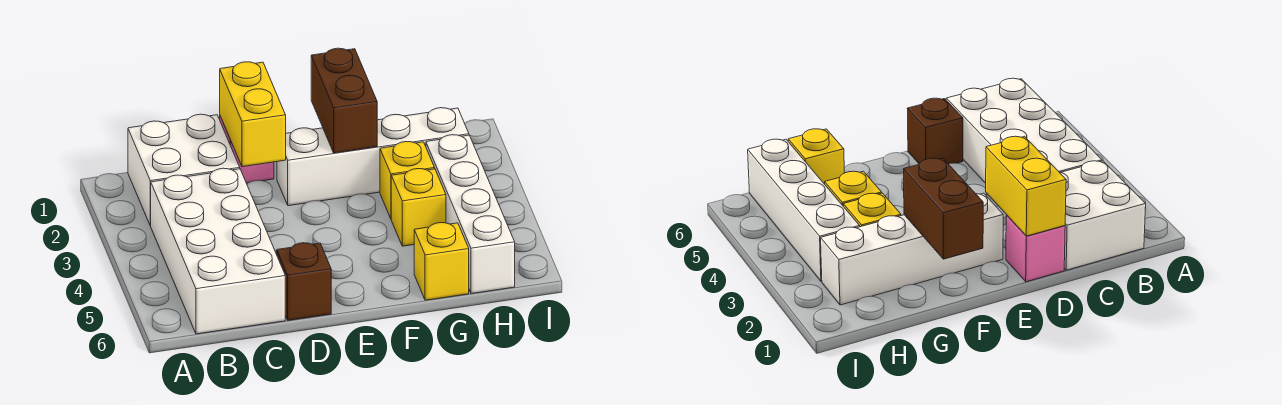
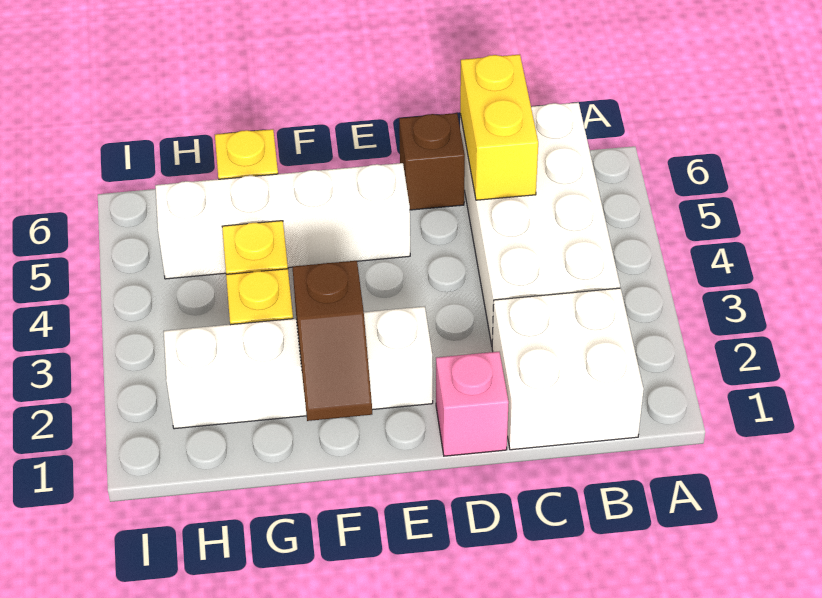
yellow brick D1:D2 level 2 -> yellow brick C5:C6 level 2
brown brick F1:F2 level 2 -> brown slope F1:F2 level 2 top 2
white brick H3:H6 level 1 -> white brick E5:H5 level 1

